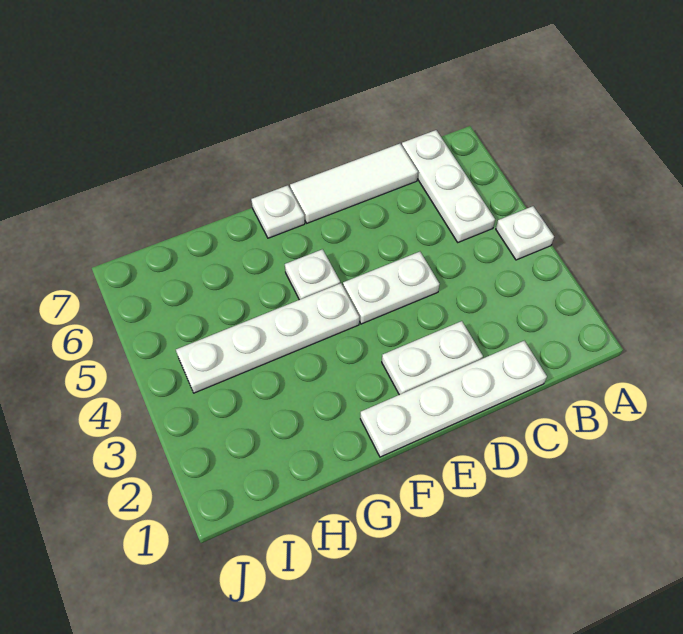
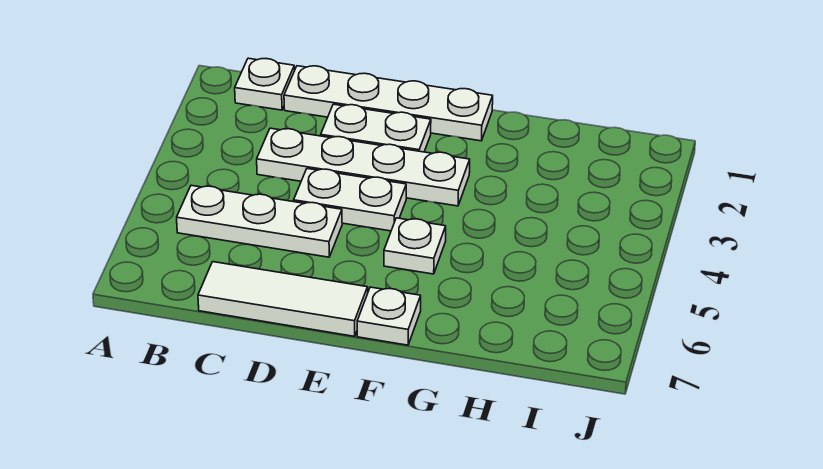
white plate A4 level 1 -> white plate B1 level 1
white plate B5:B7 level 1 -> white plate B5:D5 level 1
white plate F4:I4 level 1 -> white plate C3:F3 level 1

